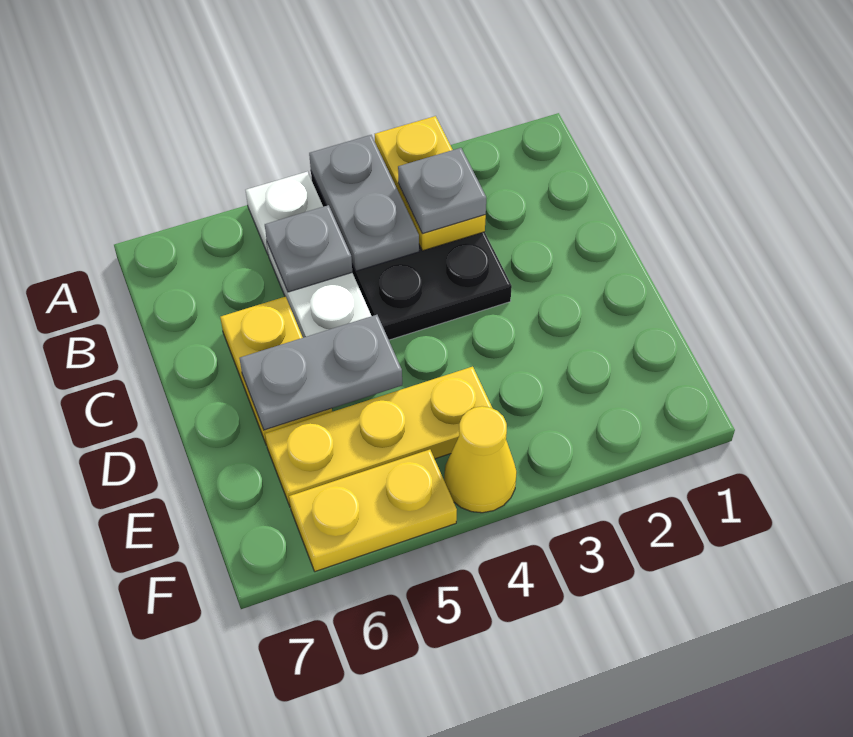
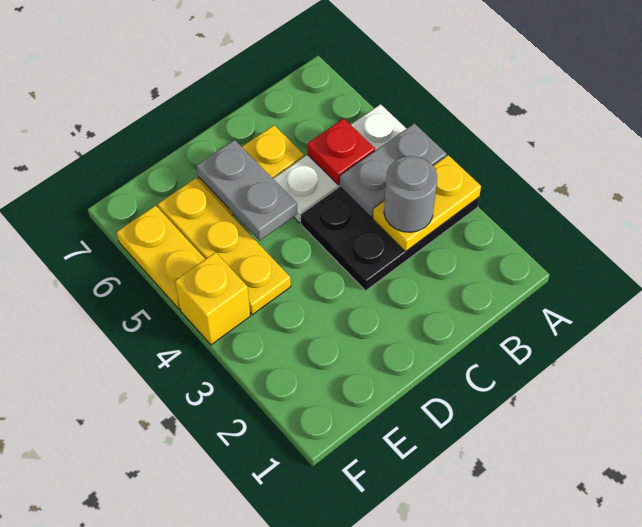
grey plate B3 level 3 -> grey round brick B3 level 3
grey plate B5 level 2 -> red plate B5 level 2
yellow cone F4 level 1 -> yellow brick F4 level 1

